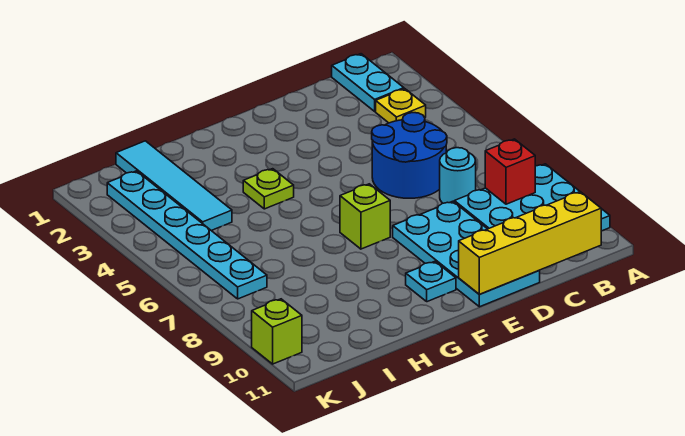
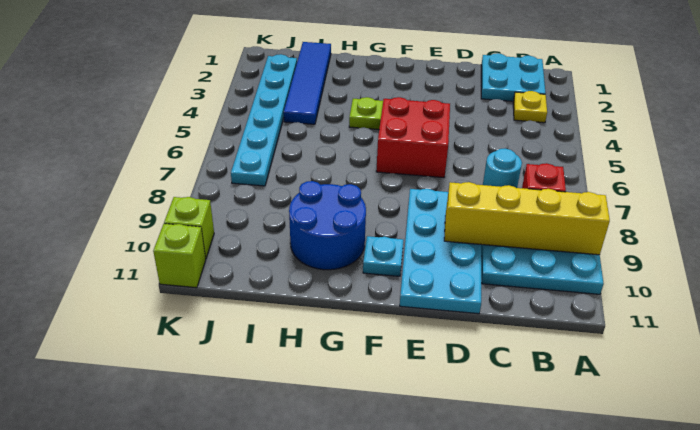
cyan plate B1:B2 level 1 -> cyan plate B1:C2 level 1
yellow brick B11:E11 level 2 -> yellow brick A9:D9 level 2
blue round brick C5:D6 level 1 -> blue round brick G9:H10 level 1
none -> red brick E5:F6 level 1
lime brick F7 level 1 -> lime brick K11 level 1
cyan tile I1:I4 level 1 -> blue tile I1:I4 level 1

